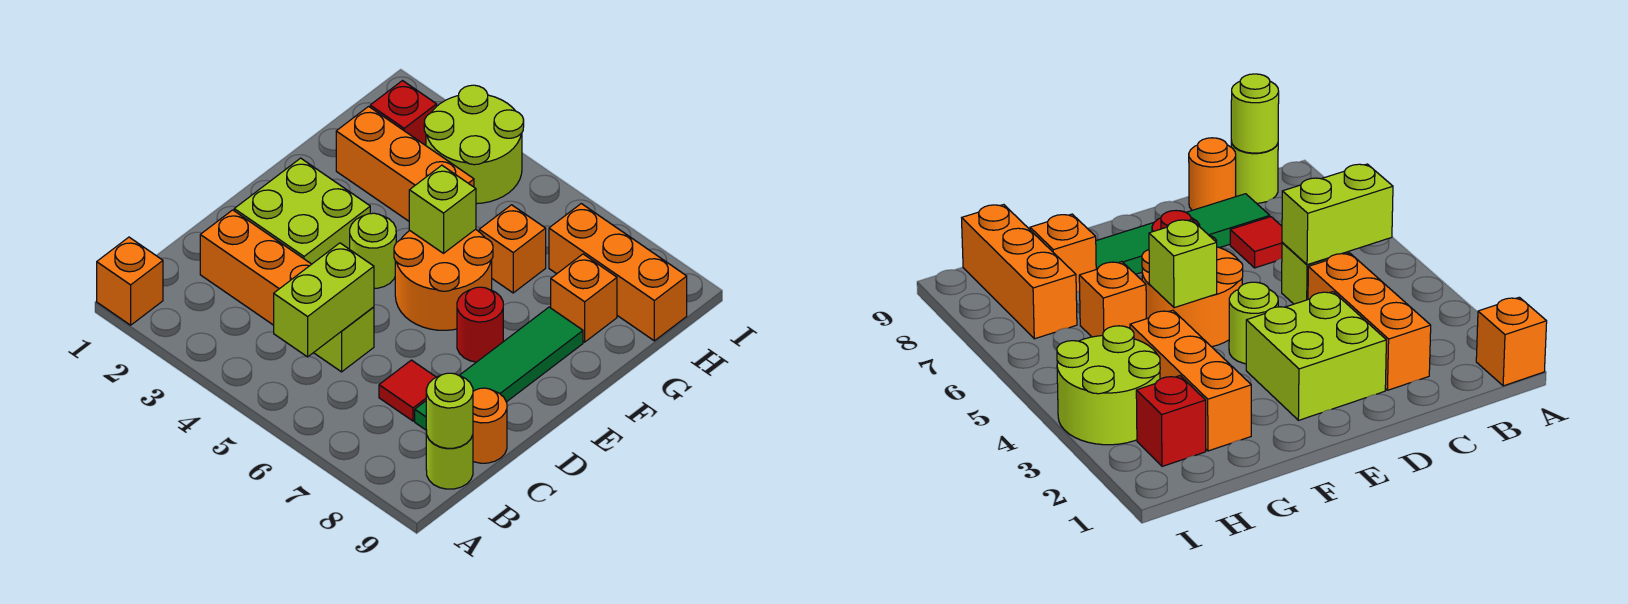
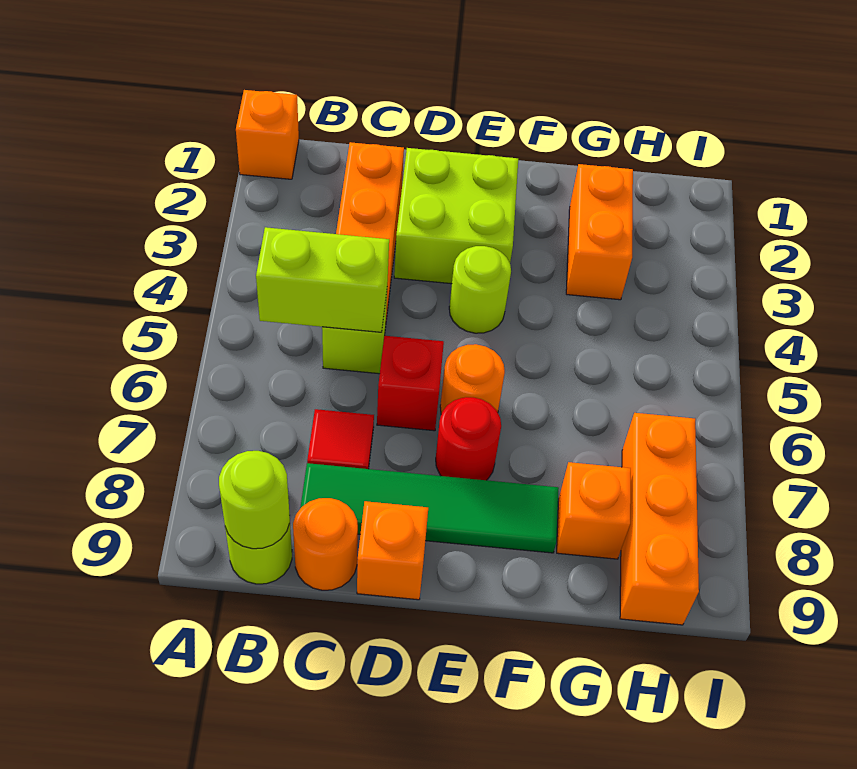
orange round brick E5:F6 level 1 -> orange round brick E6 level 1
lime brick F5 level 2 -> none
orange brick G2:G4 level 1 -> orange brick G2:G3 level 1
orange brick G6 level 1 -> orange brick D9 level 1
red brick H2 level 1 -> red brick D6 level 1
lime round brick H3:I4 level 1 -> none

